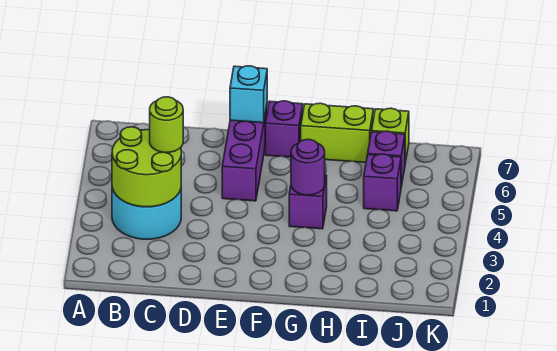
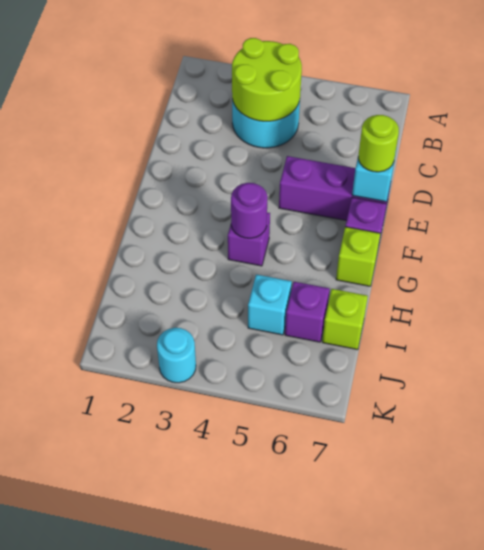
lime round brick C4 level 3 -> lime round brick E7 level 3
lime brick G7:H7 level 1 -> lime brick G7 level 1
purple brick I5 level 1 -> cyan brick I5 level 1
none -> cyan round brick K3 level 1

